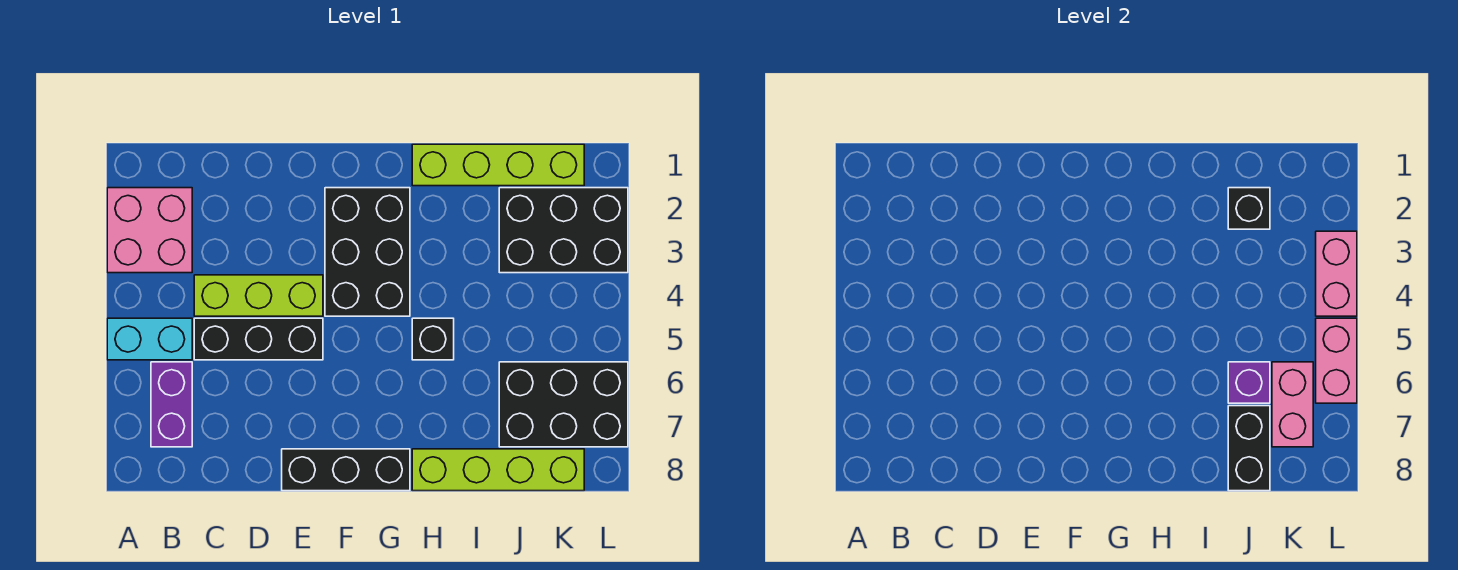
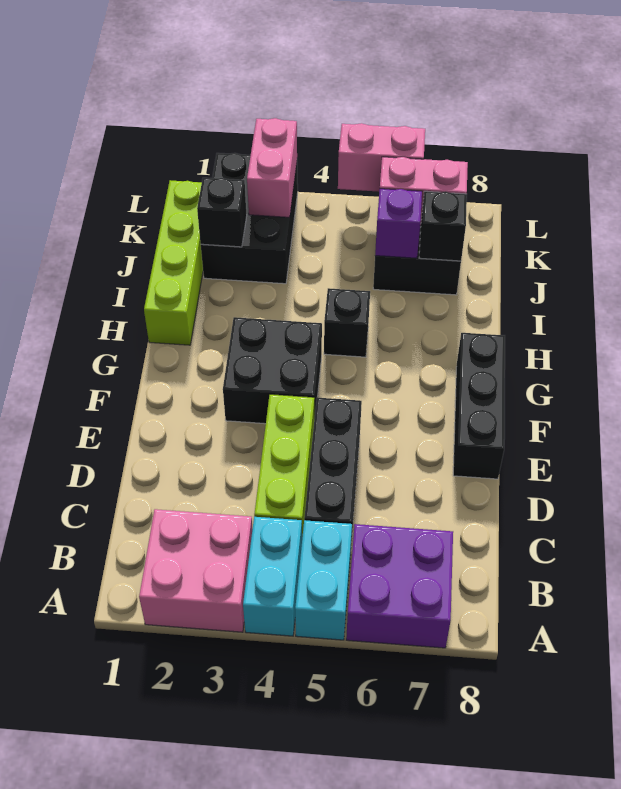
none -> cyan brick A4:B4 level 1
purple brick B6:B7 level 1 -> purple brick A6:B7 level 1
black brick F2:G4 level 1 -> black brick F3:G4 level 1
lime brick H8:K8 level 1 -> none
black brick J7:J8 level 2 -> black brick J7 level 2
pink brick L3:L4 level 2 -> pink brick K3:L3 level 2

